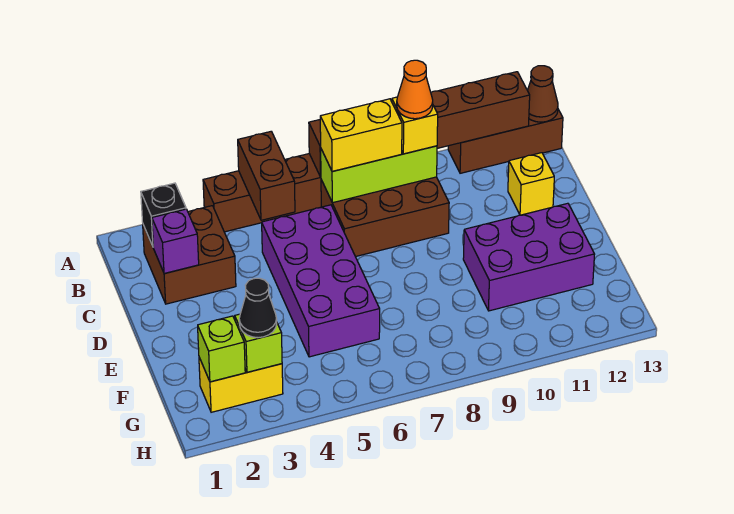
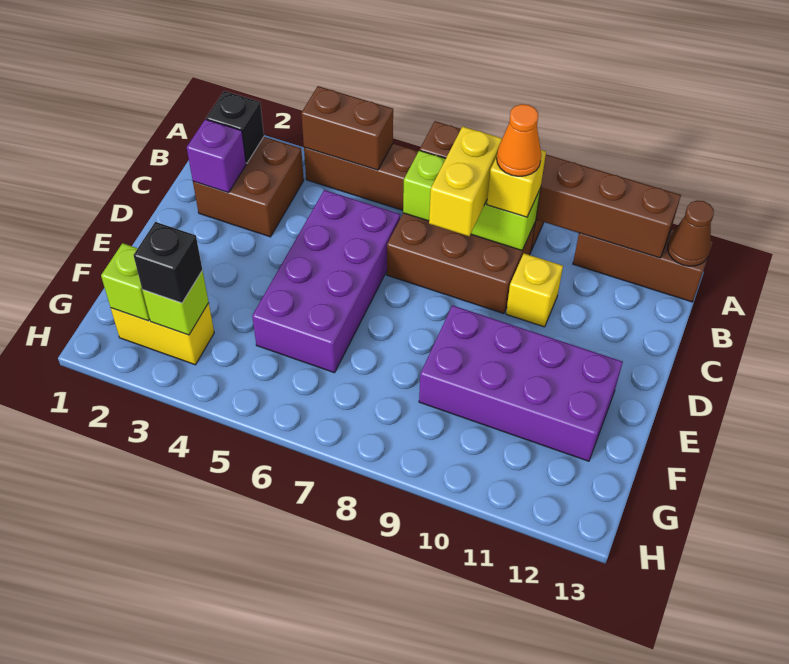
brown brick A5:B5 level 2 -> brown brick A4:A5 level 2
yellow brick B7:B8 level 3 -> yellow brick B8:C8 level 3
yellow brick C12 level 1 -> yellow brick C10 level 1
purple brick E10:F12 level 1 -> purple brick E9:F12 level 1
black cone G3 level 3 -> black brick G3 level 3

